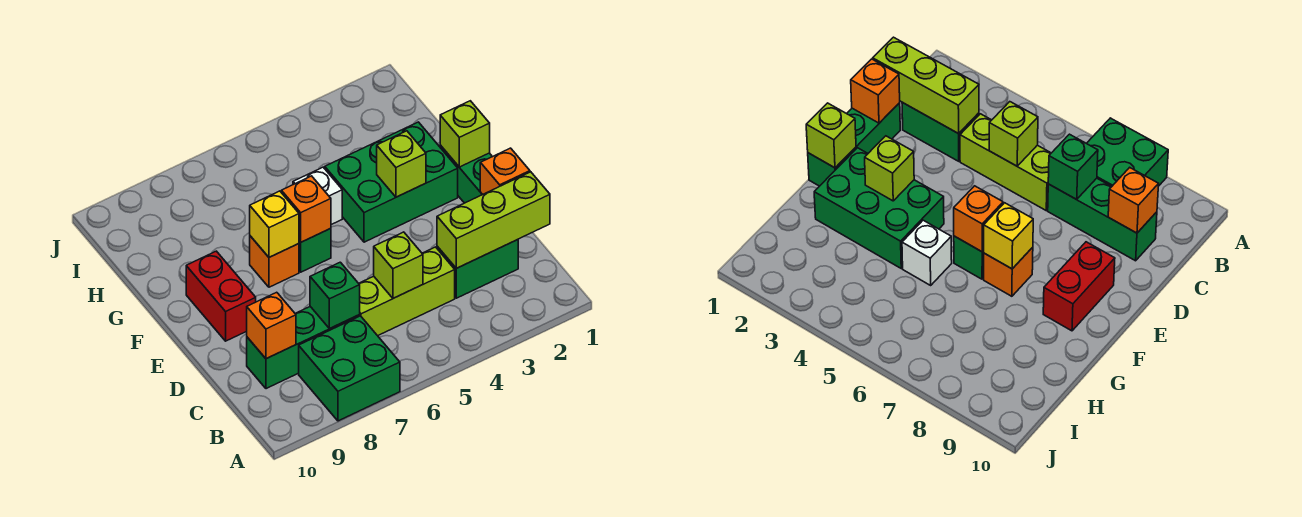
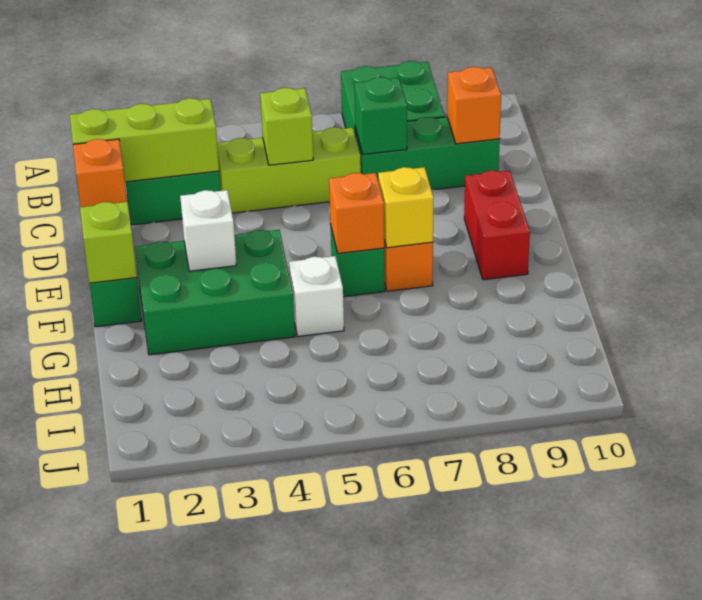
lime brick F3 level 2 -> white brick F3 level 2

